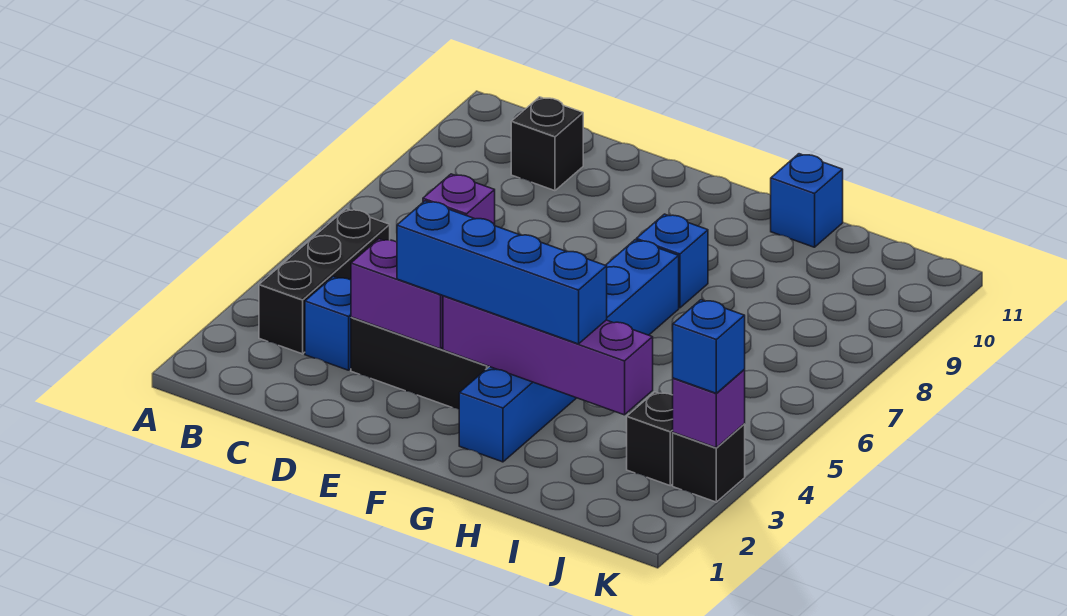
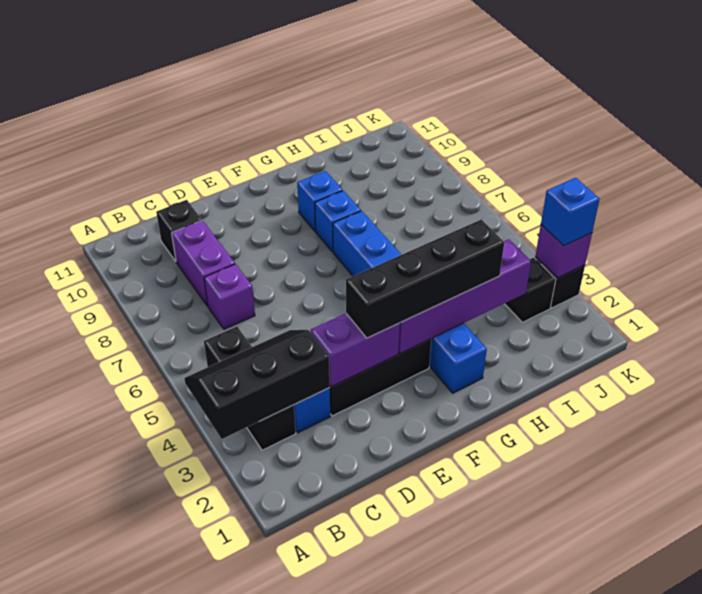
none -> black slope A3:C4 level 2 top 3
none -> purple brick C8:C9 level 1
blue brick E3:H3 level 3 -> black brick E3:H3 level 3
blue brick H11 level 1 -> blue brick G9 level 1

